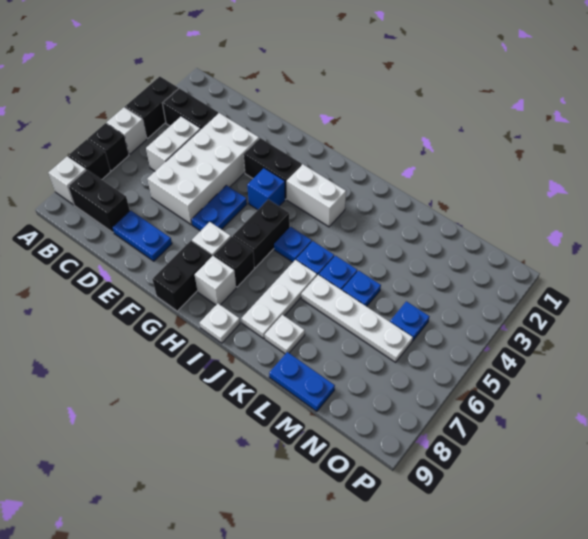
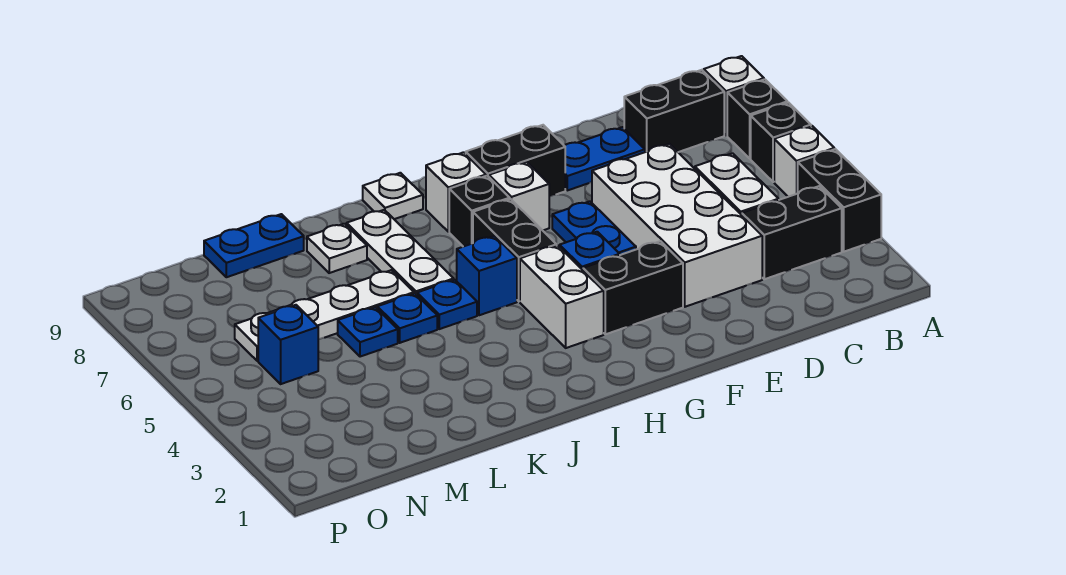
black brick G8:G9 level 1 -> black brick F8:G8 level 1
white brick H3:I3 level 1 -> white brick H3:H4 level 1
blue plate I5 level 1 -> blue brick I5 level 1
blue plate N5 level 1 -> blue brick N5 level 1

